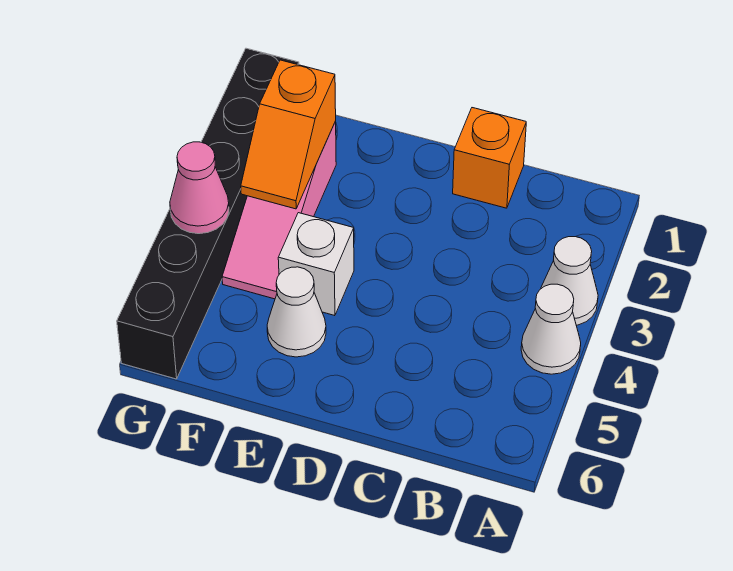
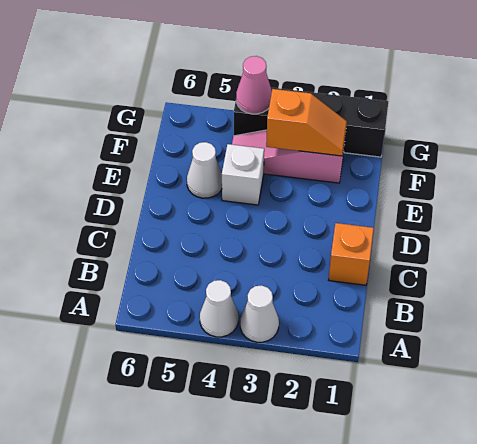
orange slope F2:F3 level 2 top 2 -> orange slope F2:F3 level 2 top 3
black brick G1:G6 level 1 -> black brick G1:G4 level 1

